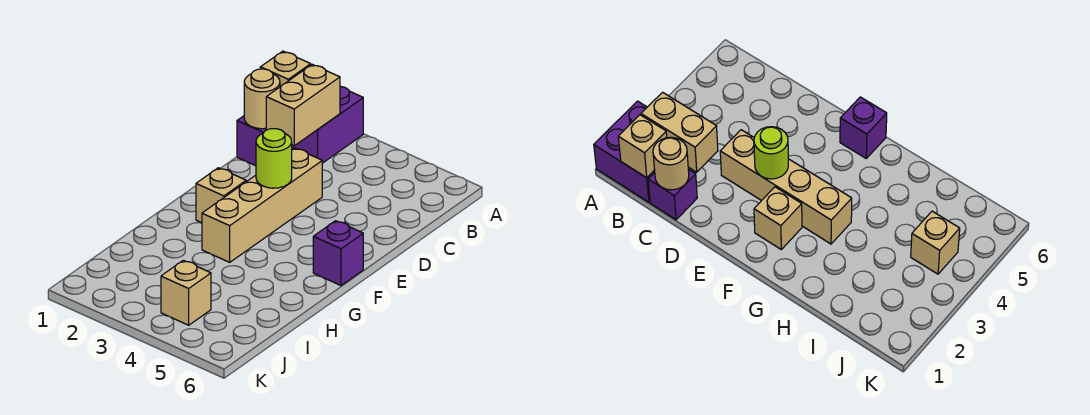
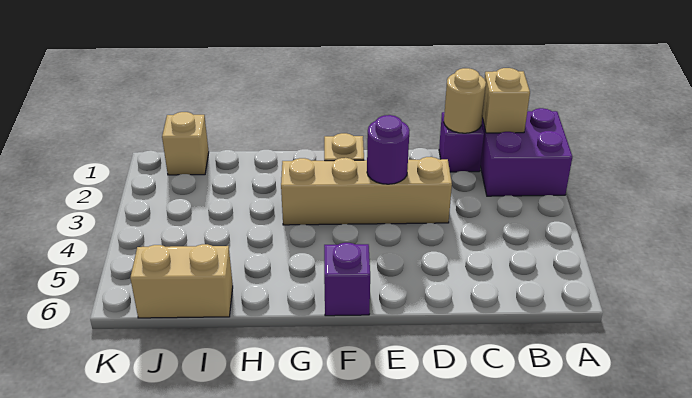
tan brick B2:C2 level 2 -> tan brick I6:J6 level 1
lime round brick E3 level 2 -> purple round brick E3 level 2
tan brick J4 level 1 -> tan brick J1 level 1

